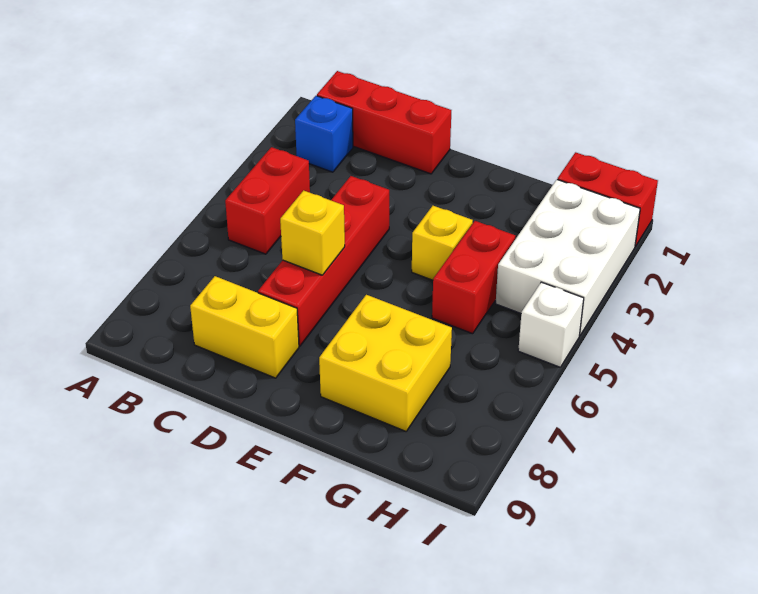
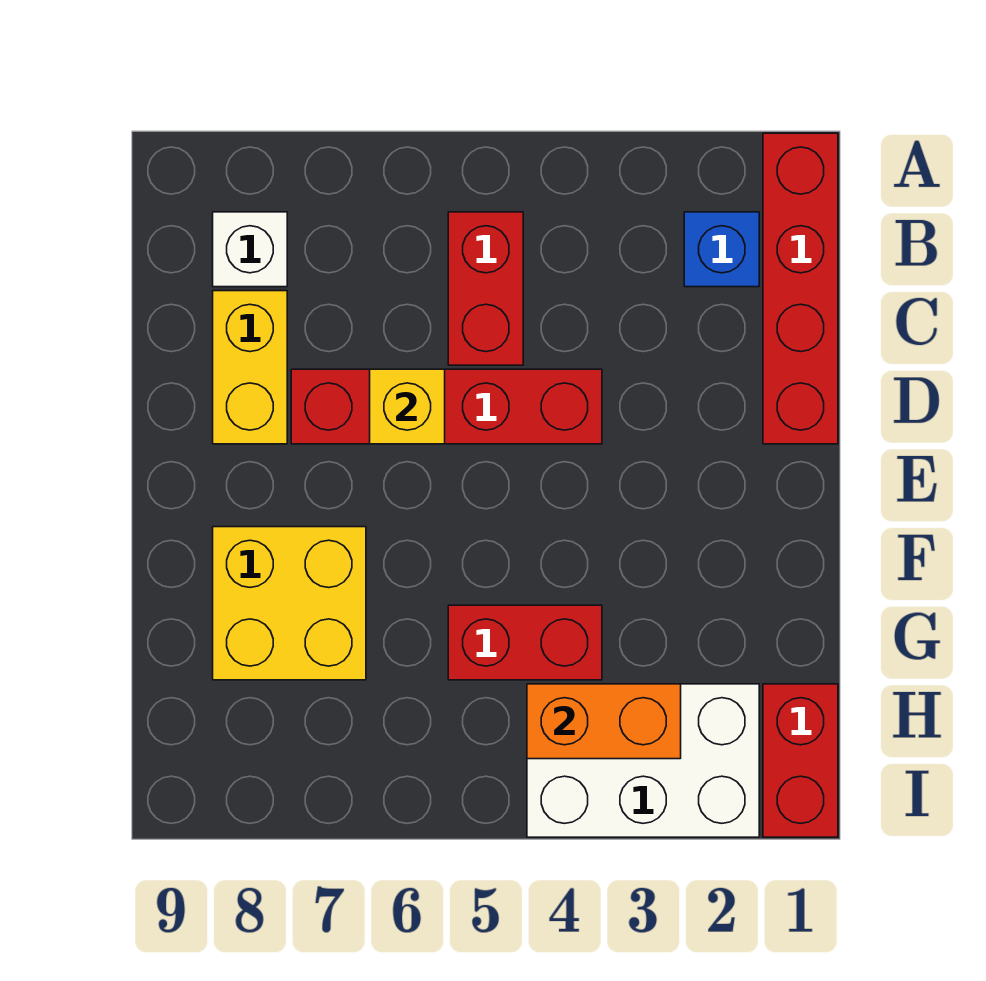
red brick B1:D1 level 1 -> red brick A1:D1 level 1
red brick B4:B5 level 1 -> red brick B5:C5 level 1
yellow brick F4 level 1 -> none
none -> orange brick H3:H4 level 2
white brick I5 level 1 -> white brick B8 level 1

